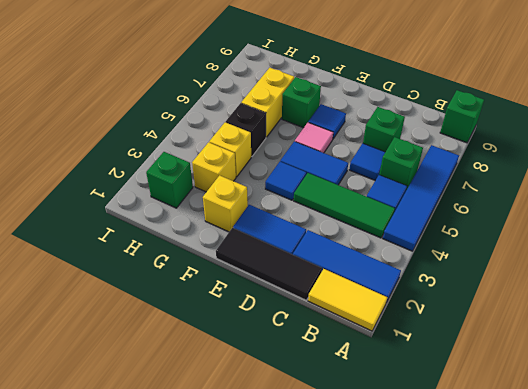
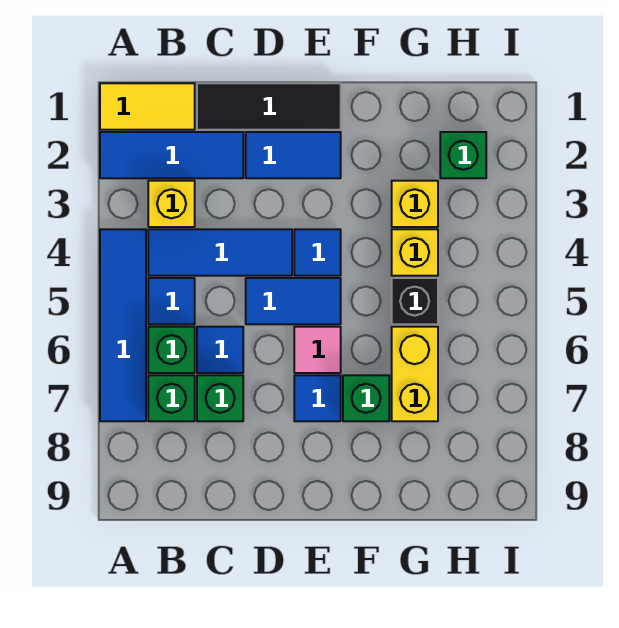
green brick A9 level 1 -> green brick B7 level 1
green tile B4:D4 level 1 -> blue tile B4:D4 level 1
yellow brick F2 level 1 -> yellow brick B3 level 1

